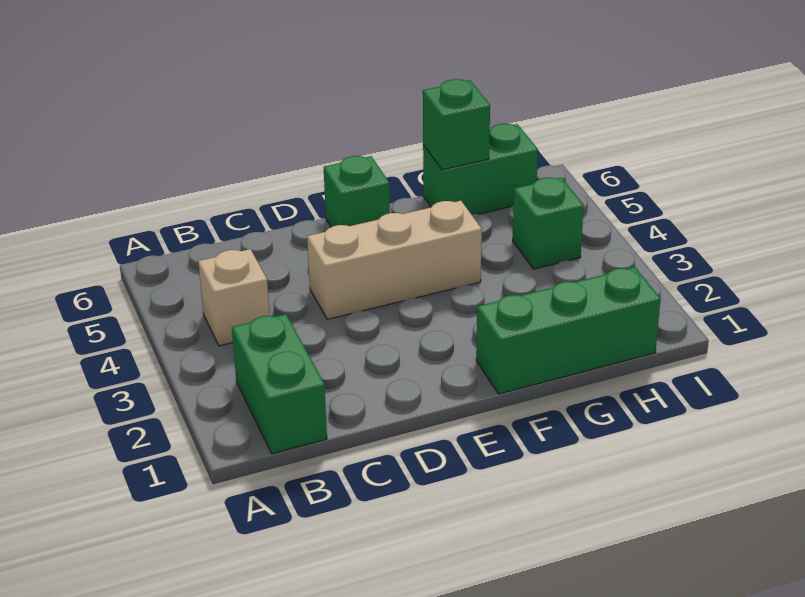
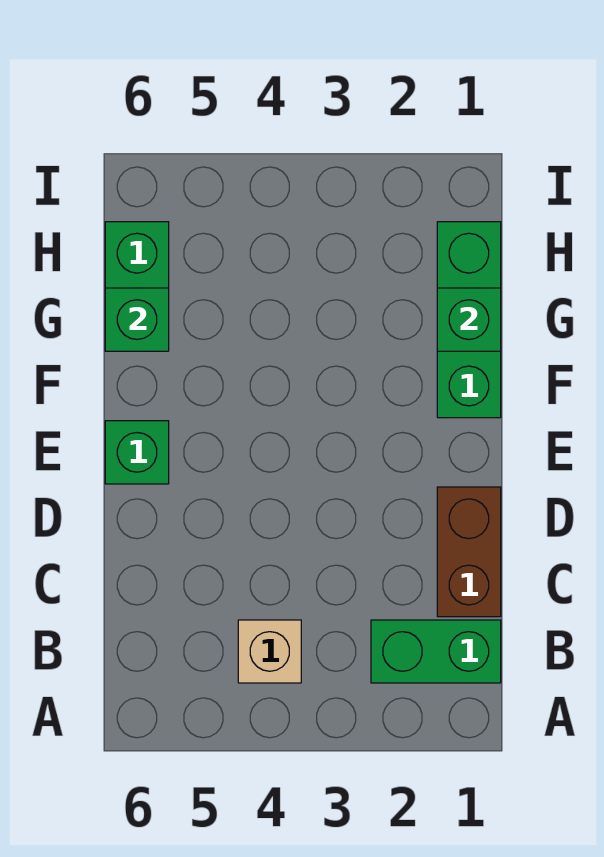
none -> brown brick C1:D1 level 1
tan brick D4:F4 level 1 -> none
green brick H4 level 1 -> green brick G1 level 2

